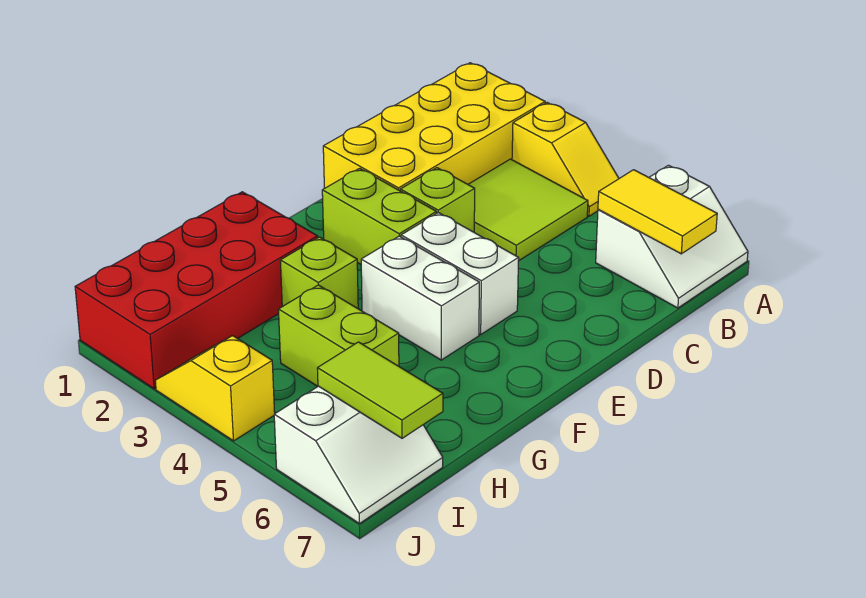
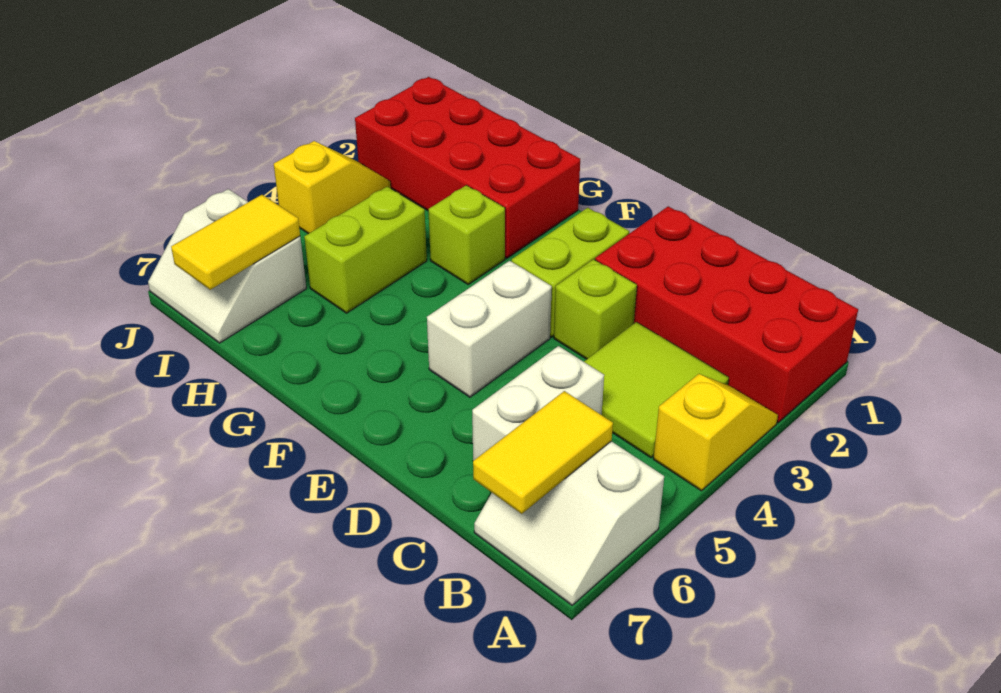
yellow brick A1:D2 level 1 -> red brick A1:D2 level 1
yellow slope A3:A4 level 1 top 3 -> yellow slope A3:A4 level 1 top 4
white brick F4:F5 level 1 -> white brick C5:C6 level 1
lime tile I6:I7 level 2 -> yellow tile I6:I7 level 2

